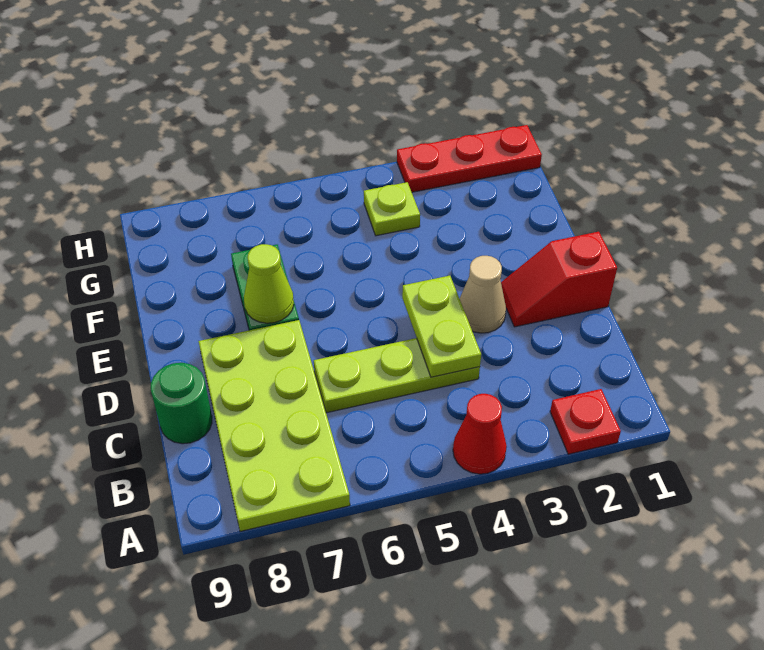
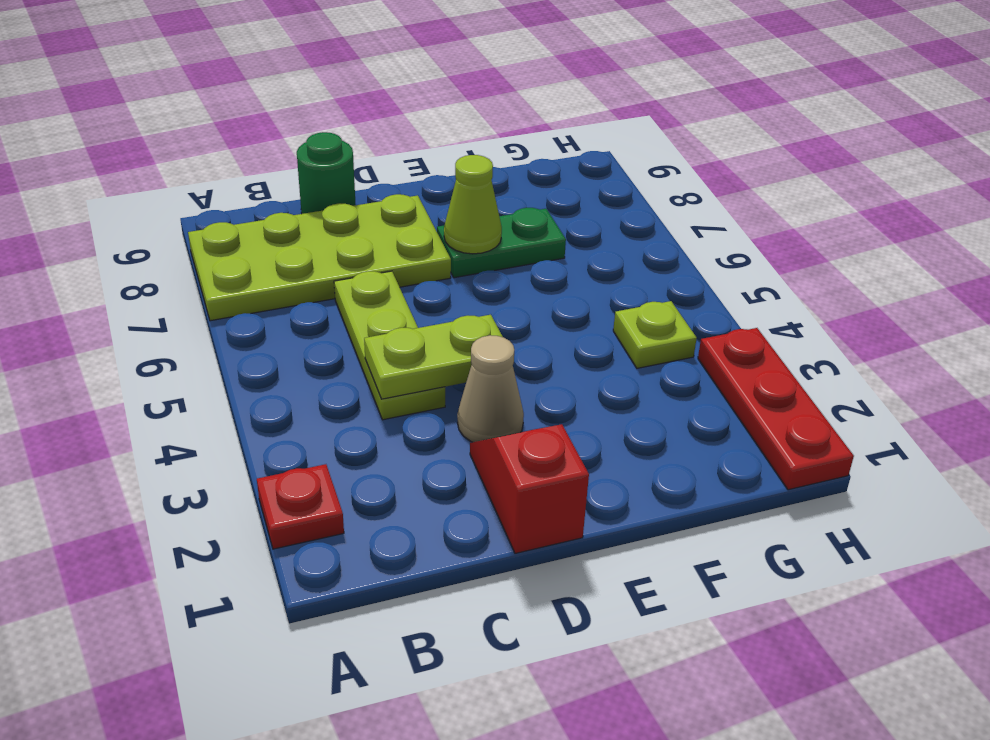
red cone A4 level 1 -> none

